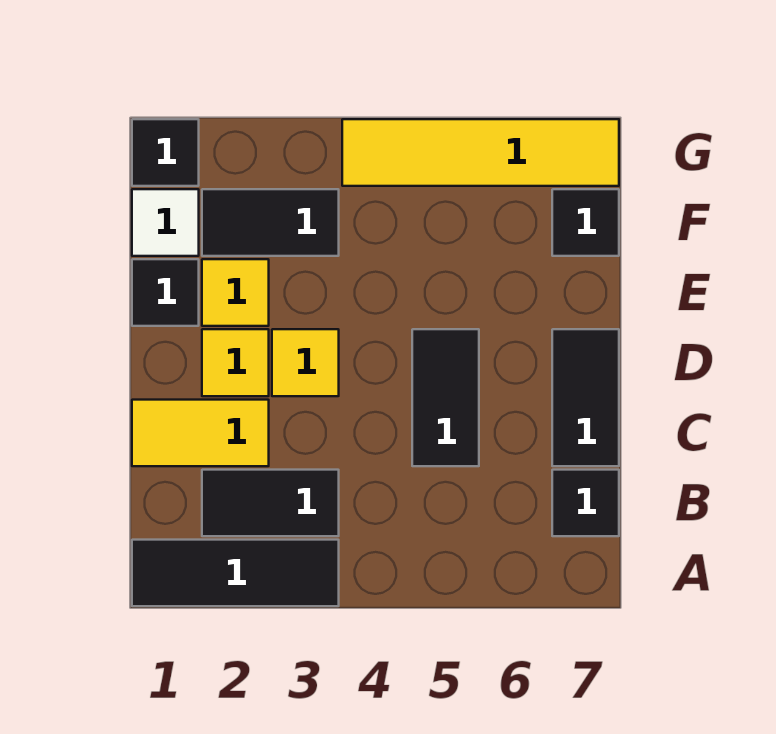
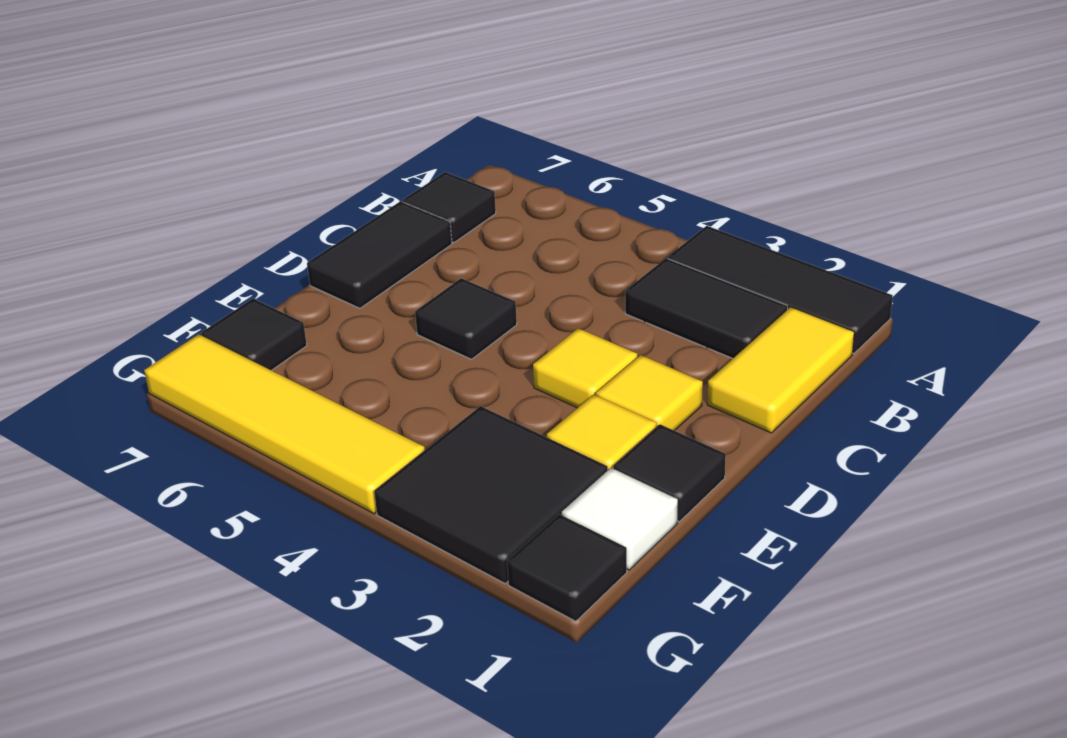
yellow tile C1:C2 level 1 -> yellow tile B1:C1 level 1
black tile C5:D5 level 1 -> black tile D5 level 1
black tile F2:F3 level 1 -> black tile F2:G3 level 1

